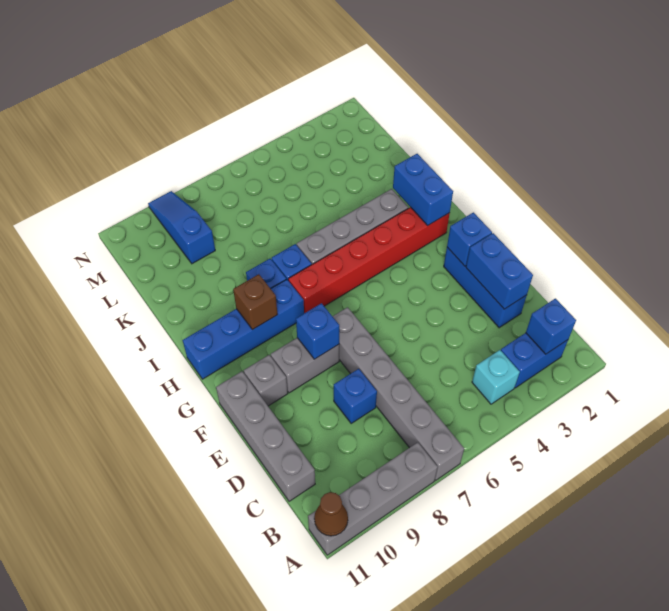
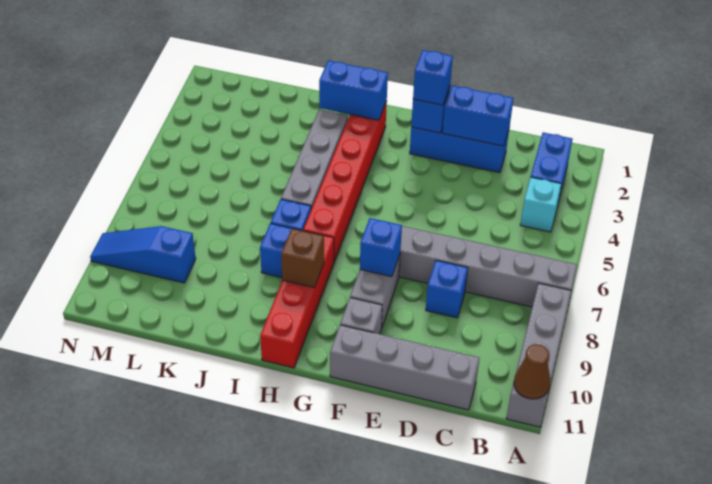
blue brick B2 level 2 -> blue brick F2 level 3
blue brick H8:H11 level 1 -> red brick H8:H11 level 1

